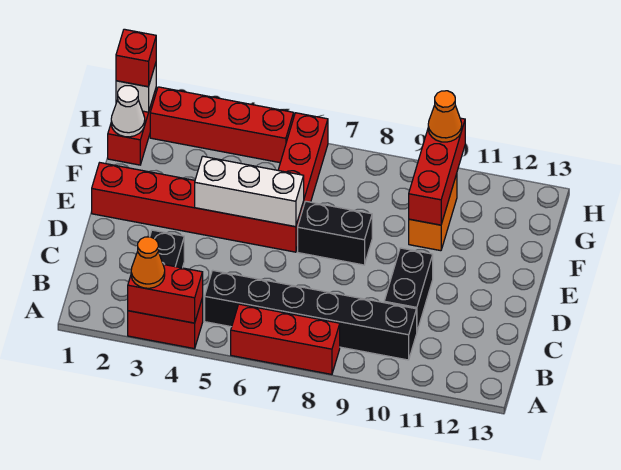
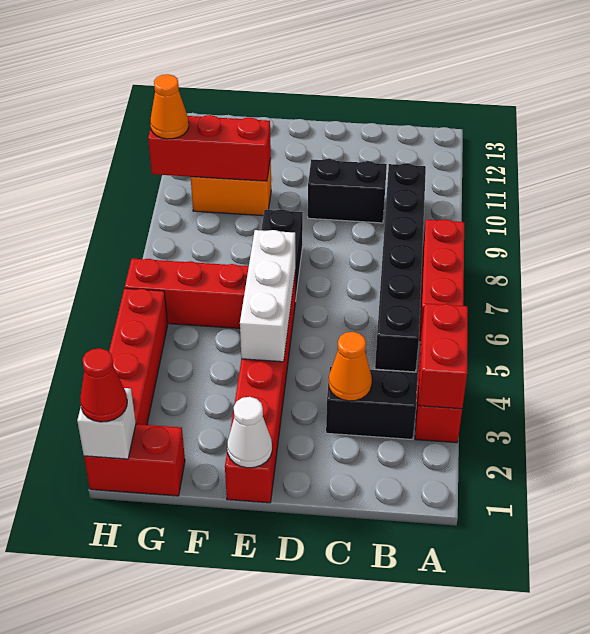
orange cone A3 level 3 -> orange cone C3 level 2
white cone G1 level 2 -> white cone E1 level 2
red brick H1 level 3 -> red cone H1 level 3

